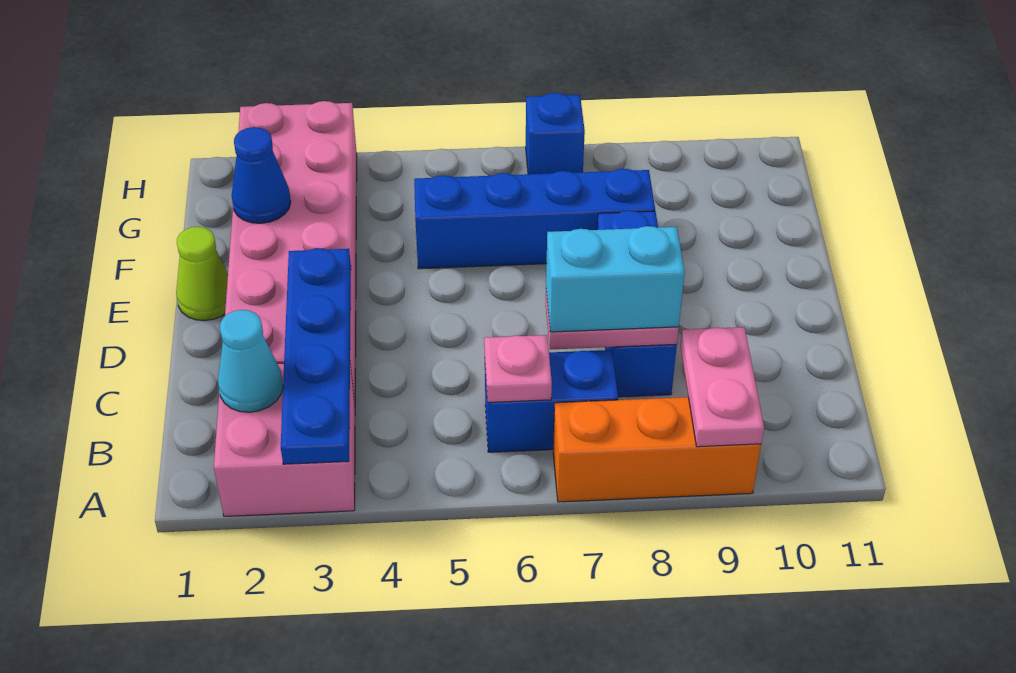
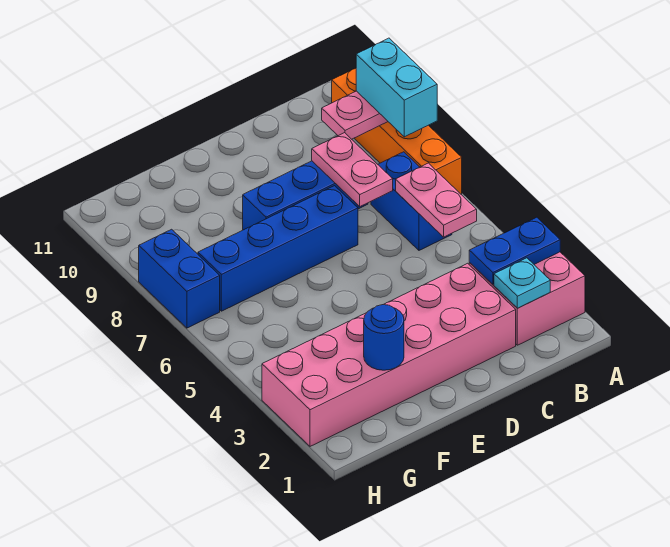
blue plate A3:D3 level 2 -> blue plate A3:B3 level 2
orange brick A7:A9 level 1 -> orange brick A7:A10 level 1
cyan cone B2 level 2 -> cyan plate B2 level 2
pink plate B6 level 2 -> pink plate B5:B6 level 2
cyan brick C7:C8 level 3 -> cyan brick A8:A9 level 3
lime cone E1 level 1 -> none
blue cone F2 level 2 -> blue round brick F2 level 2
blue brick F5:F8 level 1 -> blue brick D7:G7 level 1
blue brick H7 level 1 -> blue brick H7:H8 level 1

